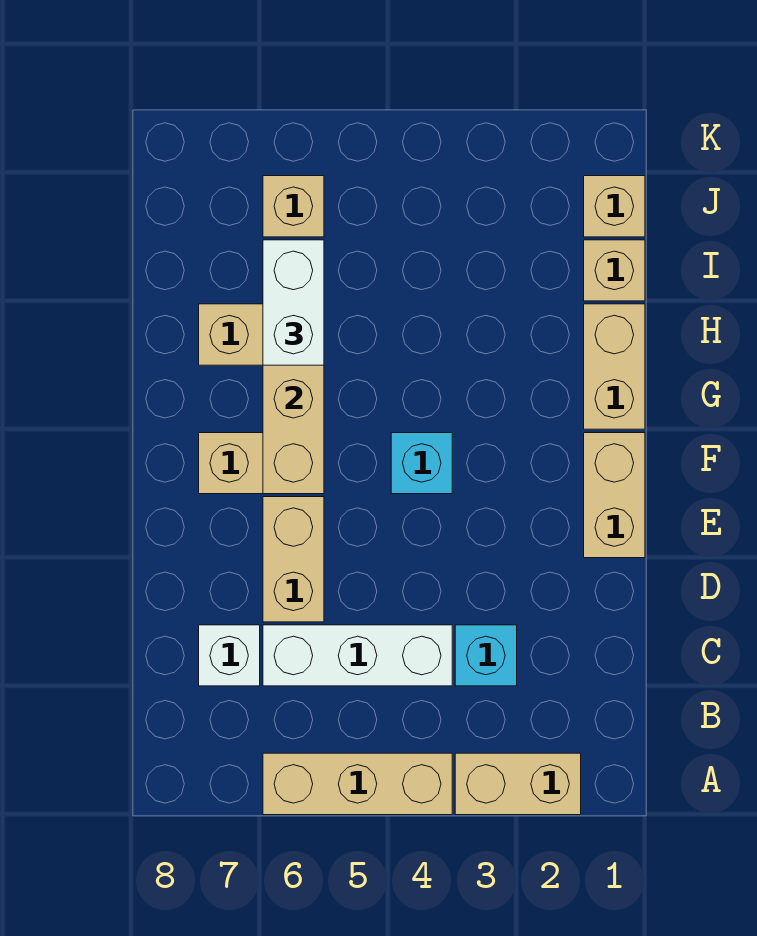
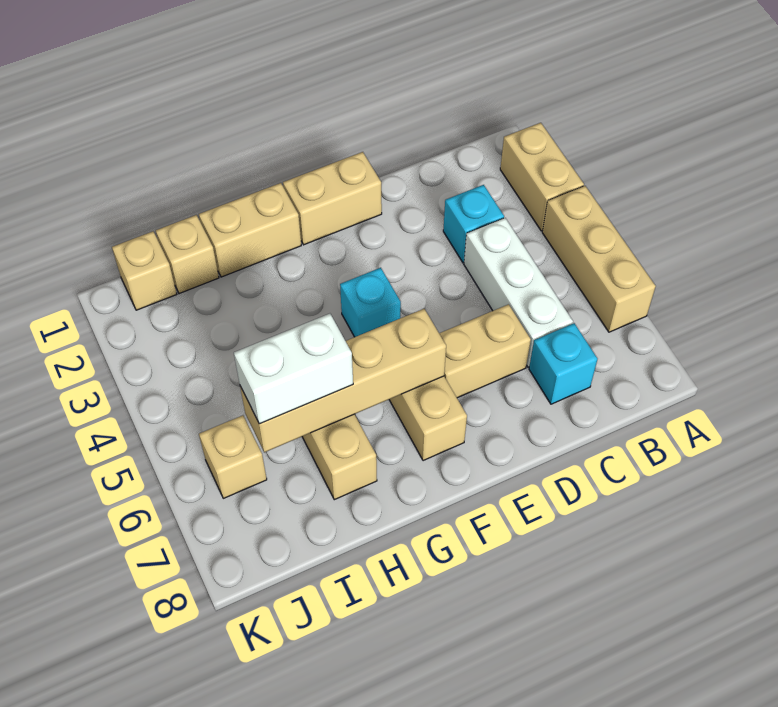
white brick C7 level 1 -> cyan brick C7 level 1

